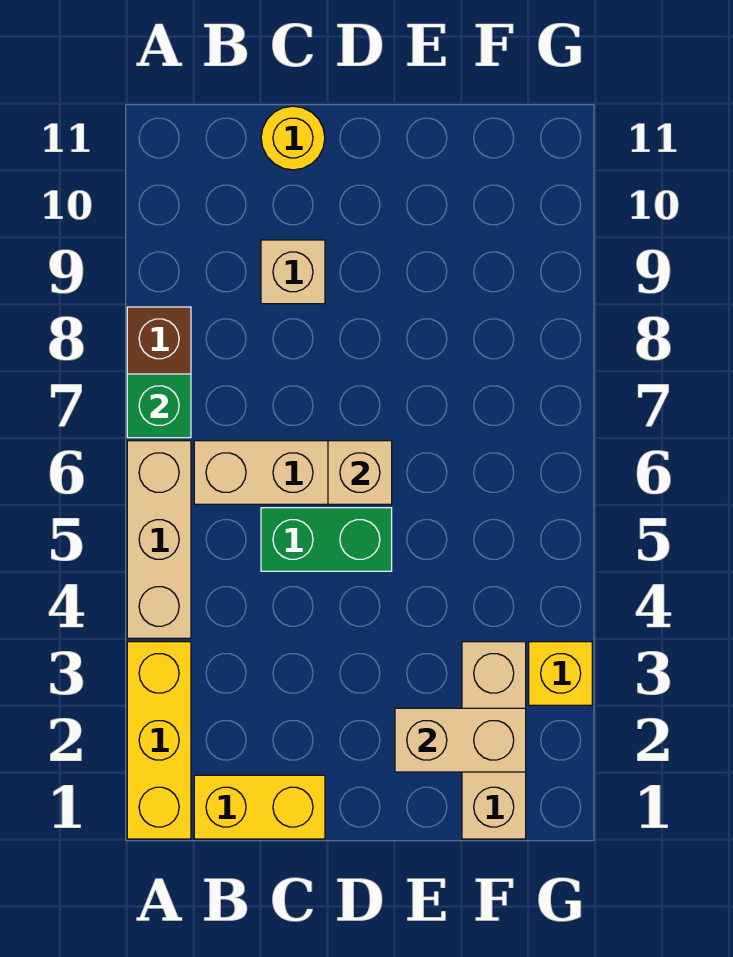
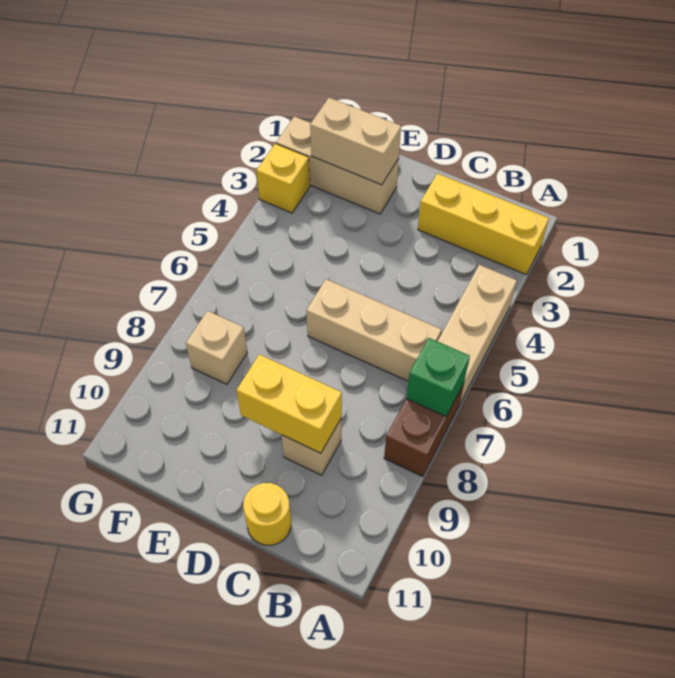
yellow brick A1:A3 level 1 -> yellow brick A2:C2 level 1
yellow brick B1:C1 level 1 -> yellow brick C9:D9 level 2
green brick C5:D5 level 1 -> none
tan brick D6 level 2 -> tan brick F8 level 1
tan brick F1:F3 level 1 -> tan brick E2:G2 level 1

